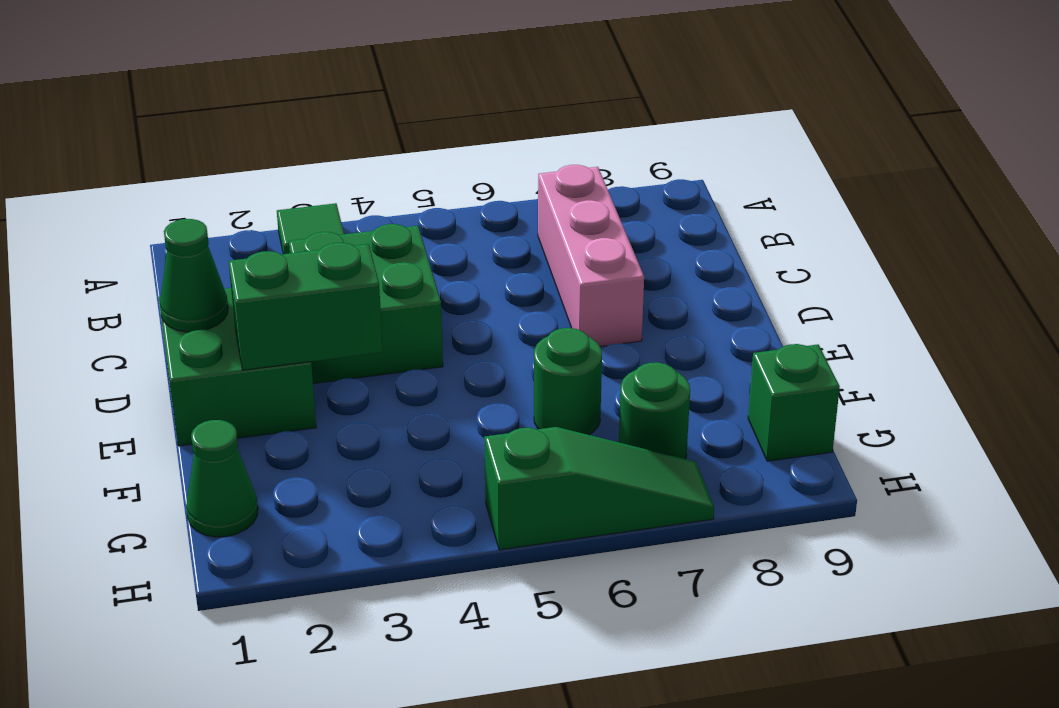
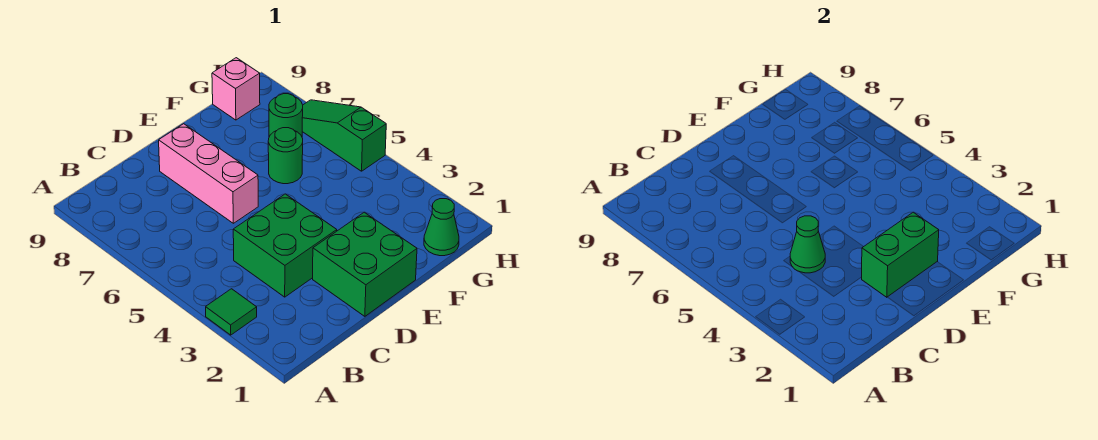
pink brick B7:D7 level 1 -> pink brick D6:D8 level 1
green cone D1 level 2 -> green cone C4 level 2
green brick E2:E3 level 2 -> green brick D2:E2 level 2
green brick G9 level 1 -> pink brick G9 level 1

